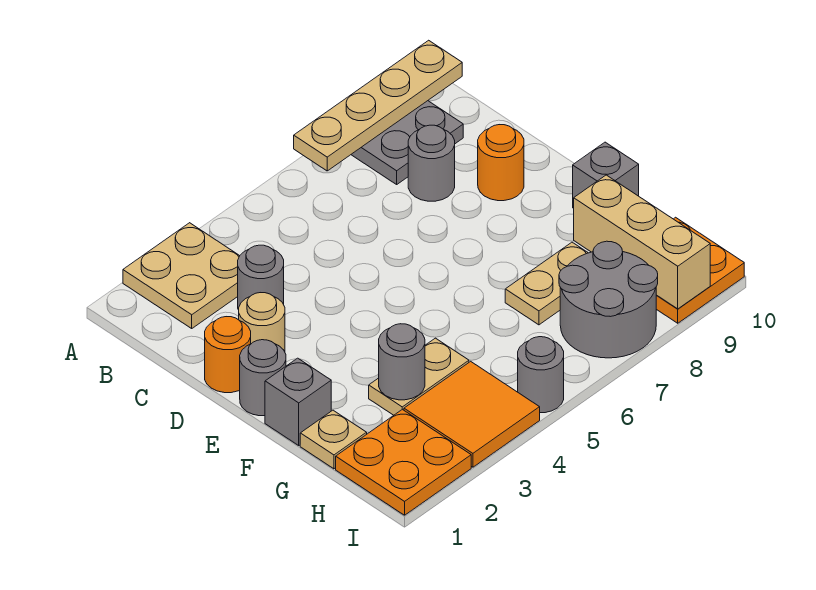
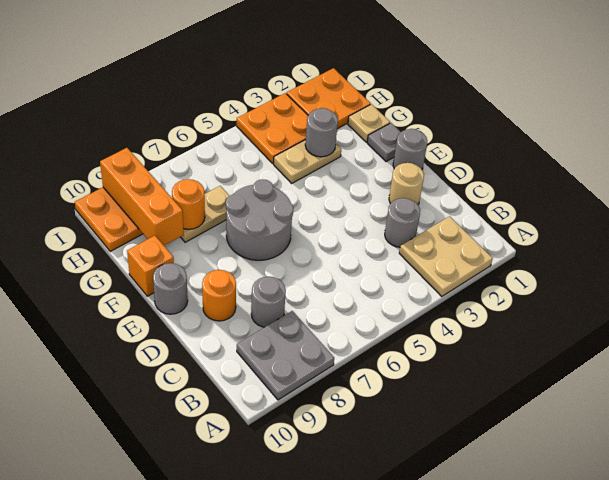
tan plate A7:A10 level 2 -> none
orange round brick D1 level 1 -> orange round brick G8 level 2
grey brick F1 level 1 -> grey plate F1 level 1
grey brick F10 level 1 -> orange brick F10 level 1
tan brick G9:I9 level 2 -> orange brick G9:I9 level 2
orange tile H3:I4 level 1 -> orange plate H3:I4 level 1
grey round brick H7:I8 level 1 -> grey round brick E6:F7 level 1
grey round brick I5 level 1 -> grey round brick E10 level 1

